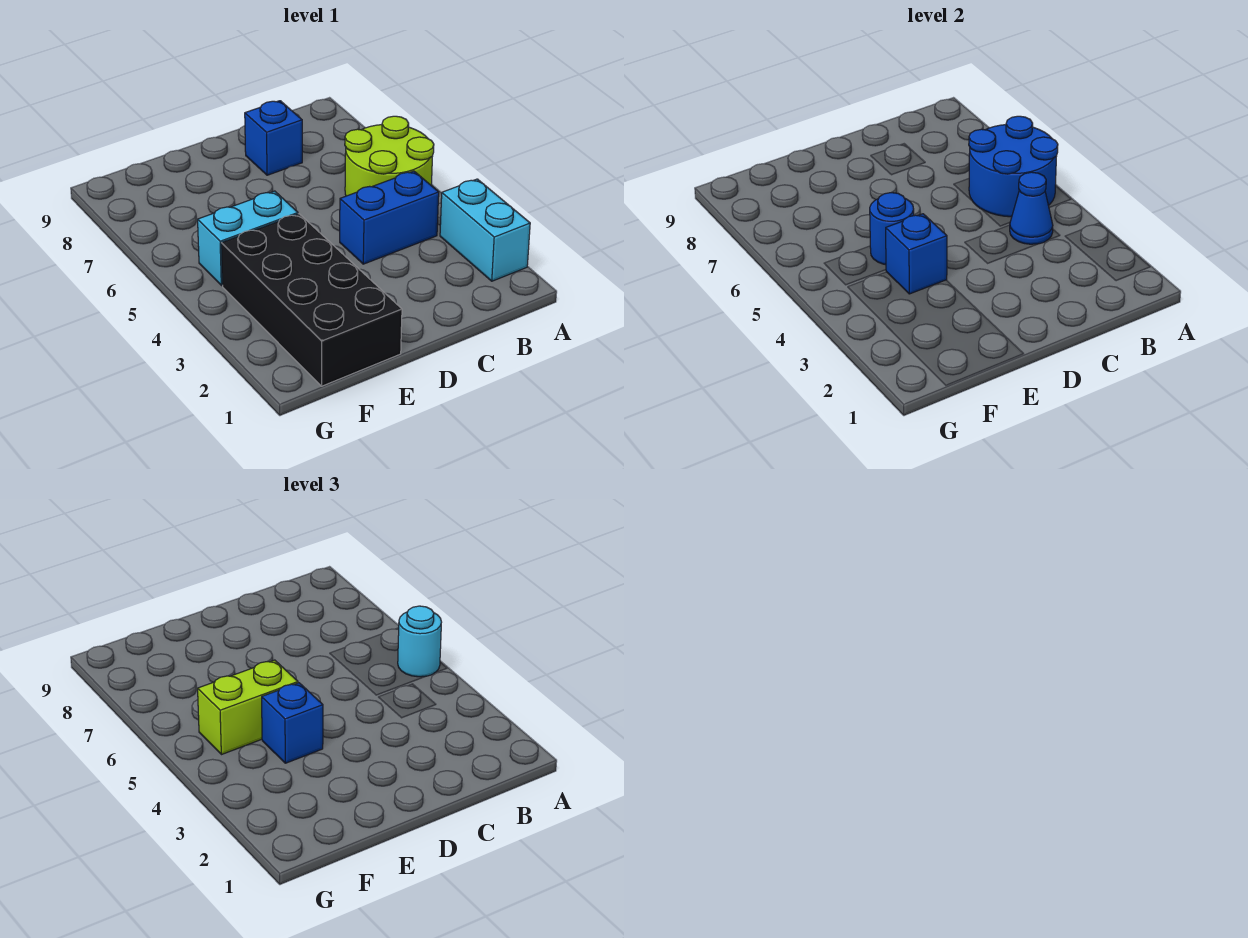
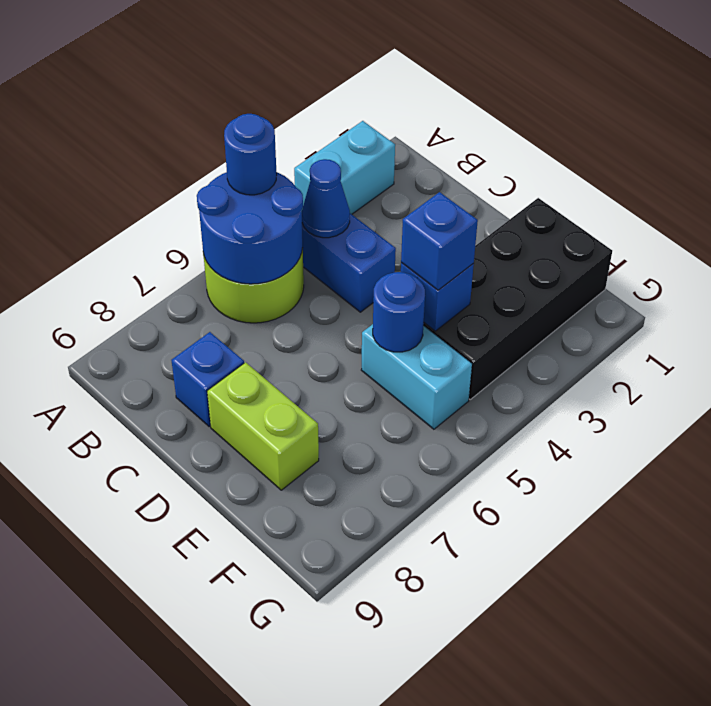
cyan round brick A5 level 3 -> blue round brick A5 level 3
lime brick E5:F5 level 3 -> lime brick D8:E8 level 1

